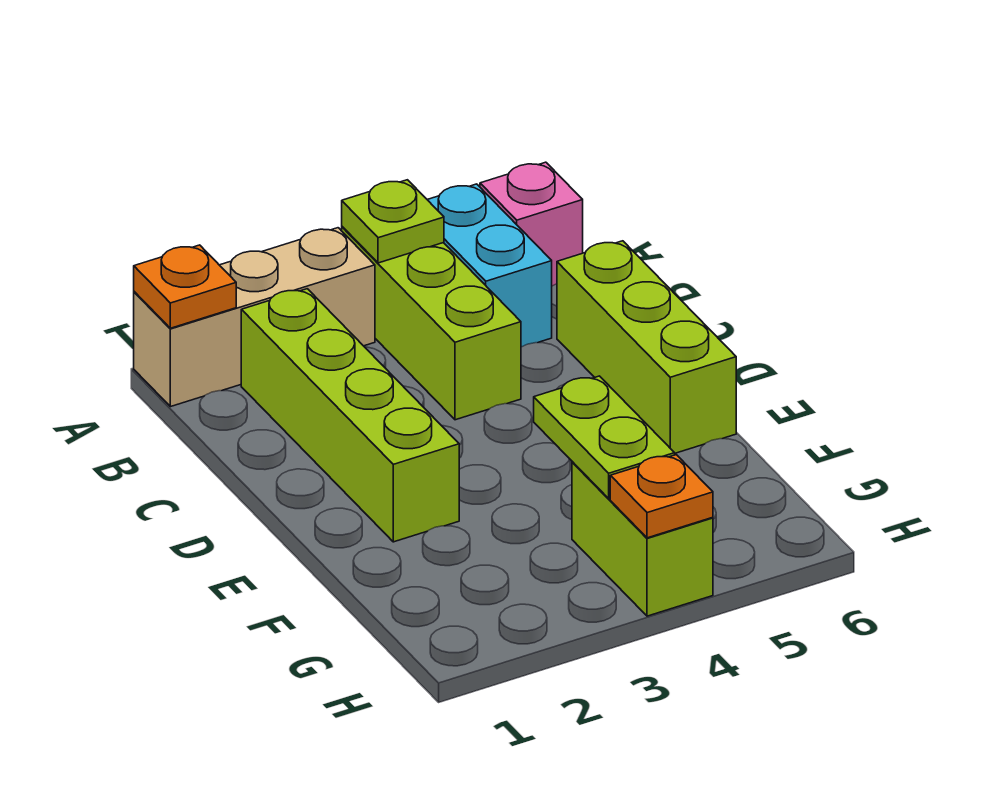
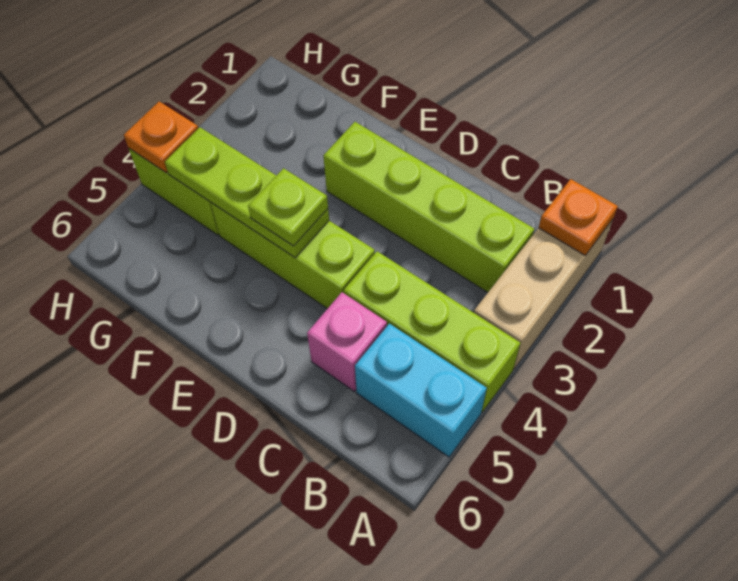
lime plate A4 level 2 -> lime plate E4 level 3
pink brick A6 level 1 -> pink brick C5 level 1
lime brick C6:E6 level 1 -> lime brick D4:F4 level 1
lime plate F4:G4 level 2 -> lime plate E4:G4 level 2

